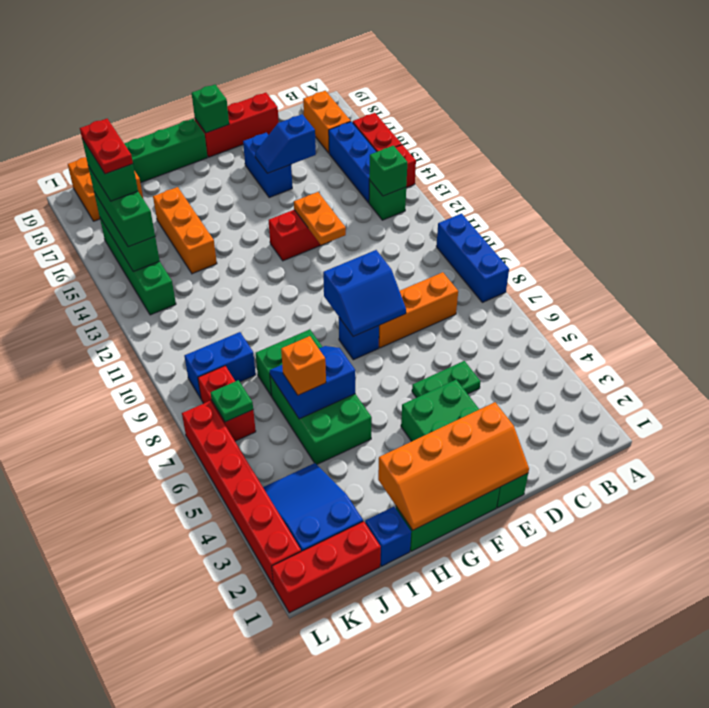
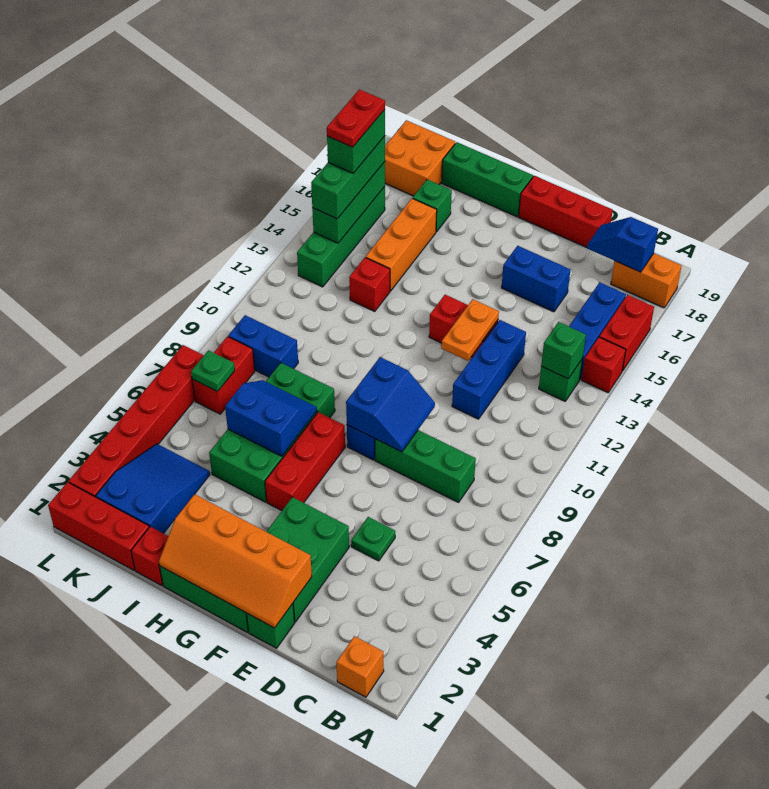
blue brick A8:A10 level 1 -> blue brick D11:D13 level 1
orange brick B17:B18 level 1 -> orange brick A18:B18 level 1
orange brick C8:E8 level 1 -> green brick C8:E8 level 1
green plate D5:E5 level 1 -> green plate D5 level 1
blue slope D16:E16 level 2 top D -> blue slope B18:C18 level 2 top B
blue slope E8:F9 level 2 top 9 -> blue slope E8:F9 level 2 top F
blue brick E16:E17 level 1 -> blue brick D16:E16 level 1
green brick F19 level 2 -> green brick I17 level 1
none -> red brick G5:G7 level 1
blue brick I1 level 1 -> red brick I1 level 1
orange brick I6 level 3 -> orange brick B1 level 1
none -> red brick I13 level 1

